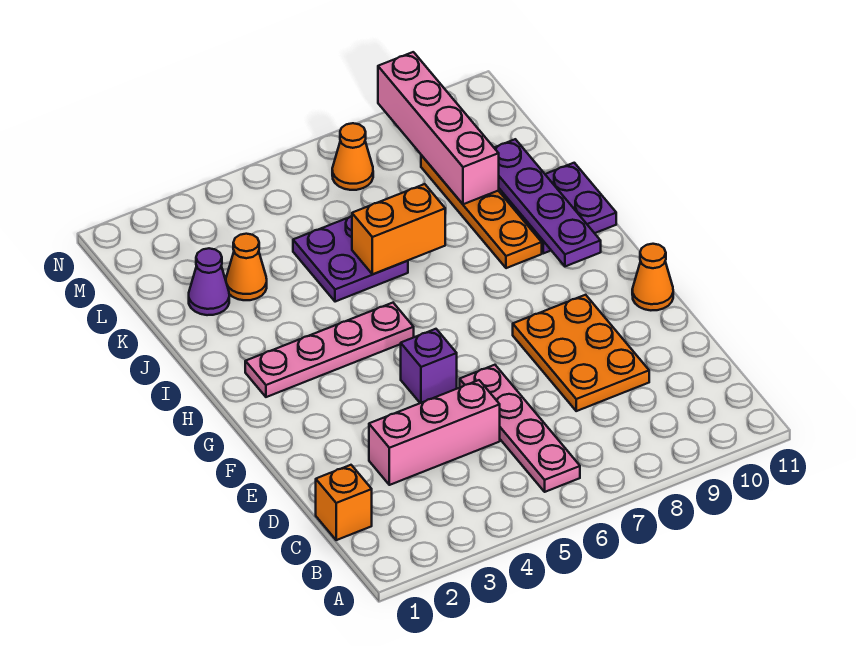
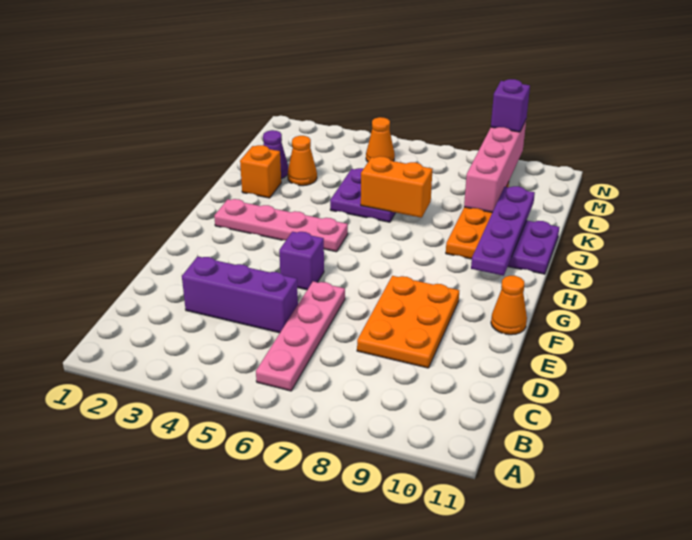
orange brick C1 level 1 -> orange brick J2 level 1
pink brick D3:D5 level 1 -> purple brick D3:D5 level 1
orange cone M7 level 1 -> orange cone M5 level 1
none -> purple brick N9 level 3

